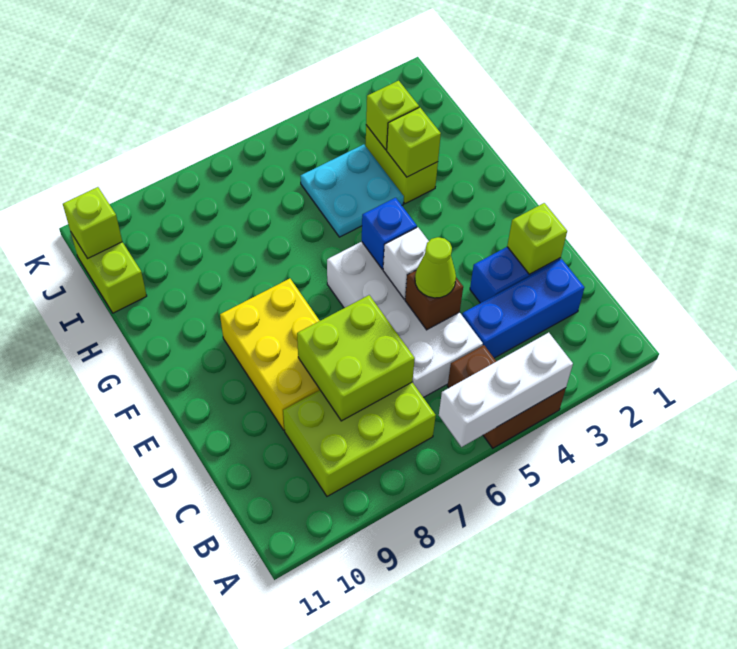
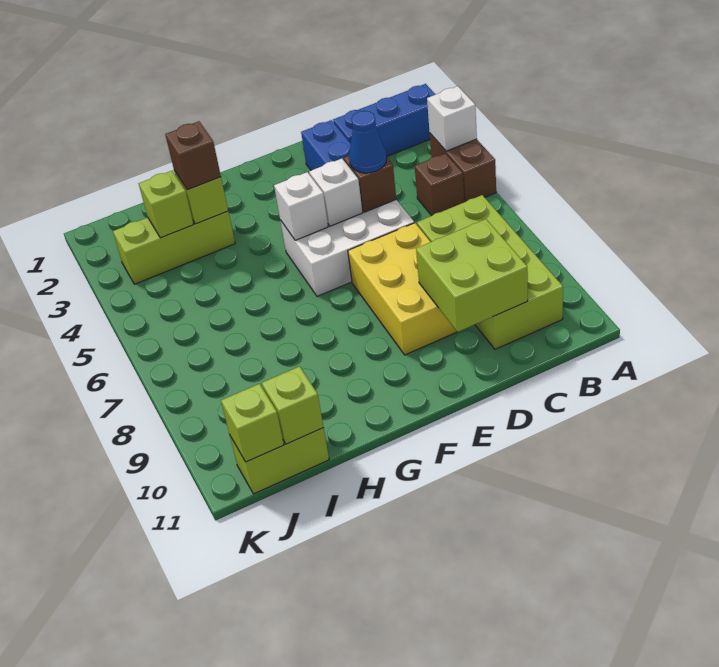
white brick A4:A6 level 2 -> white brick A4 level 2
lime brick B7:C9 level 1 -> lime brick B7:C10 level 1
blue brick C2:C4 level 1 -> blue brick A2:C2 level 1
white brick C5:F6 level 1 -> white brick D5:F6 level 1
lime brick C7:D8 level 2 -> lime brick C9:D10 level 2
lime brick D2 level 2 -> lime brick I11 level 2
lime cone D5 level 3 -> blue cone D5 level 3
yellow brick D8:F9 level 1 -> yellow brick D7:E9 level 1
blue brick F5 level 2 -> white brick F5 level 2
lime brick H3:I3 level 1 -> lime brick H3:J3 level 1
none -> brown brick H3 level 3
cyan plate H4:I5 level 1 -> none

